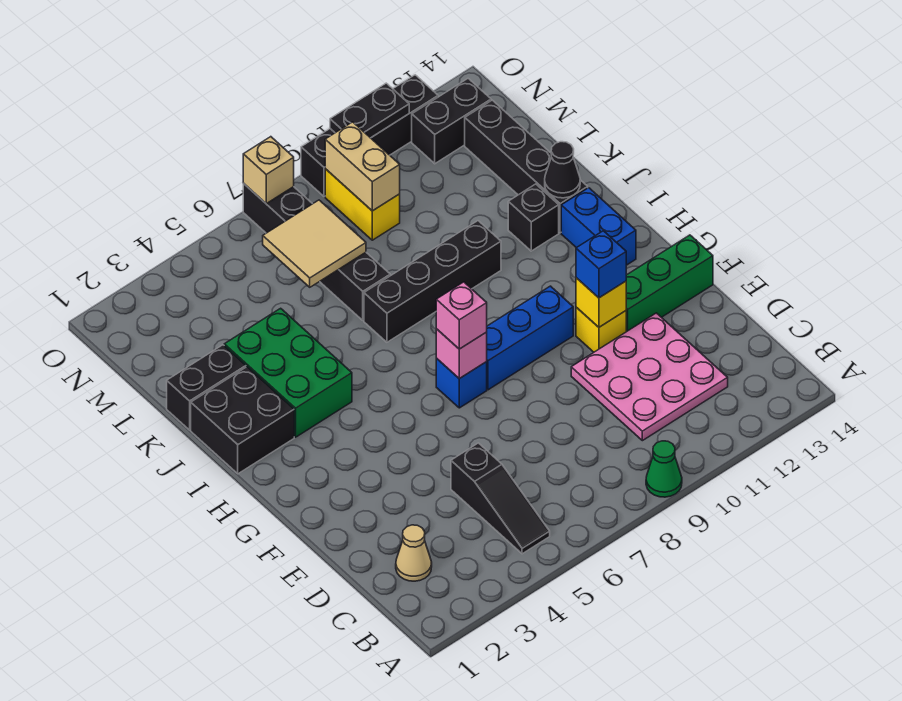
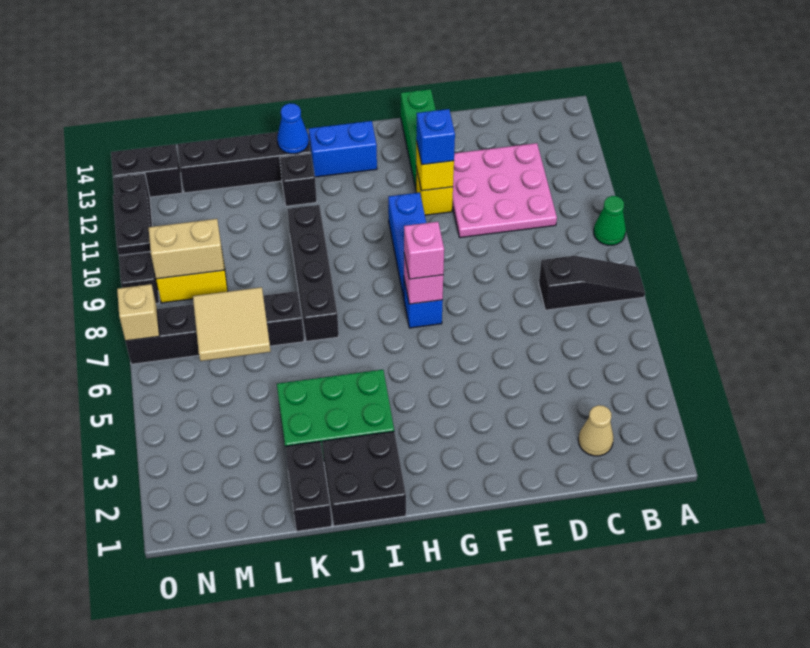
black slope B5:D5 level 1 top D -> black slope A7:C7 level 1 top C
black cone J13 level 2 -> blue cone J13 level 2
black brick N12:N13 level 1 -> black brick N13:O13 level 1

